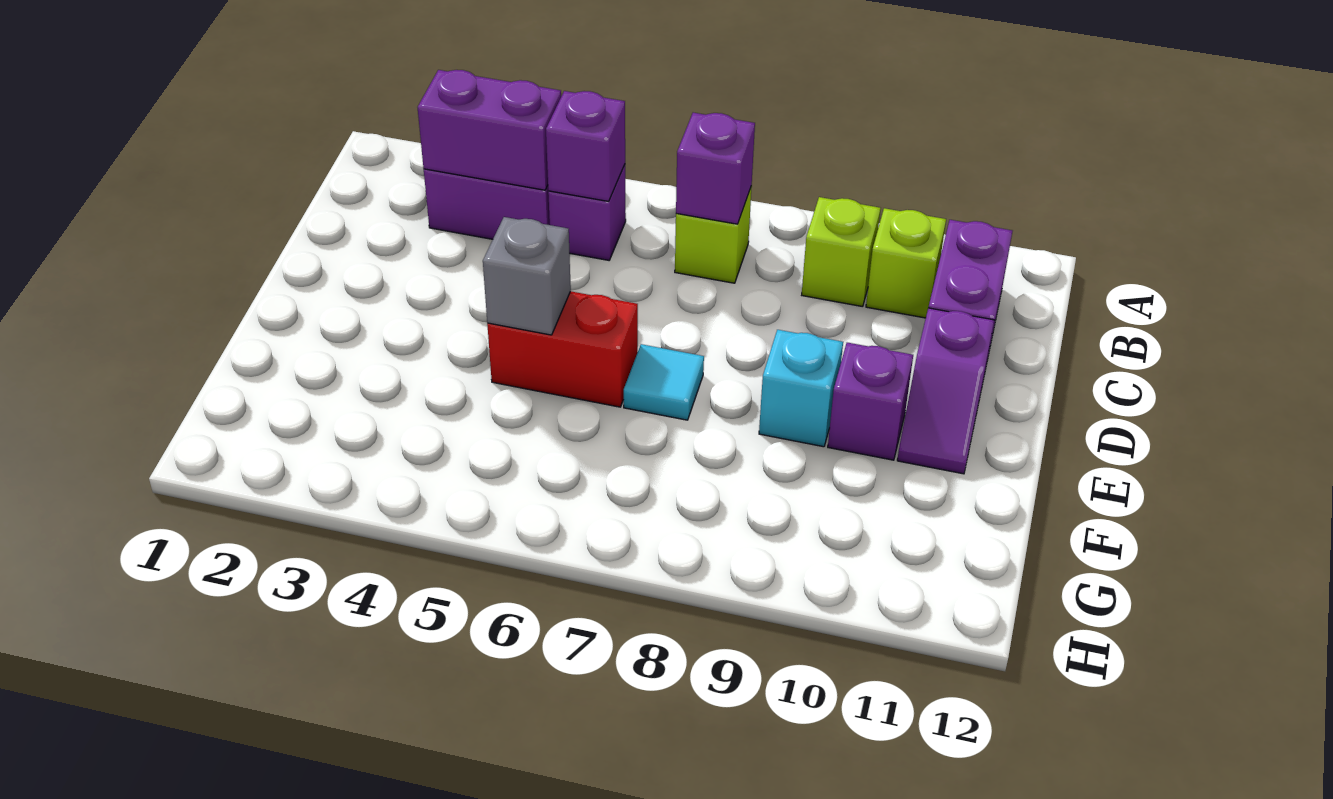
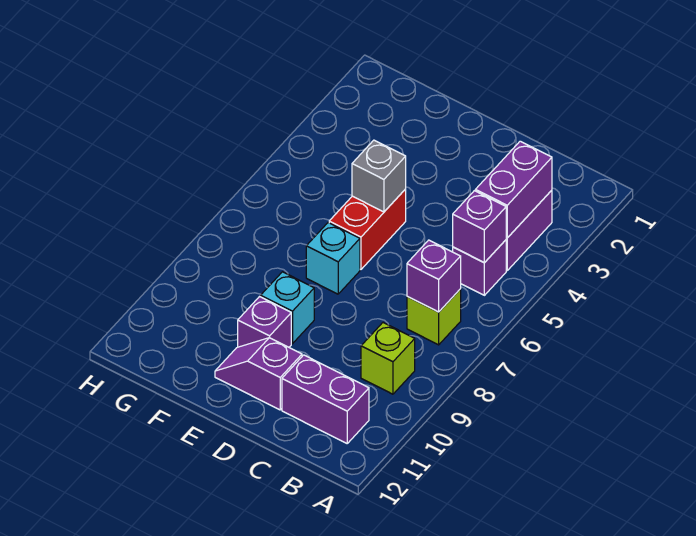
lime brick B10 level 1 -> none
cyan tile E7 level 1 -> cyan brick E7 level 1

